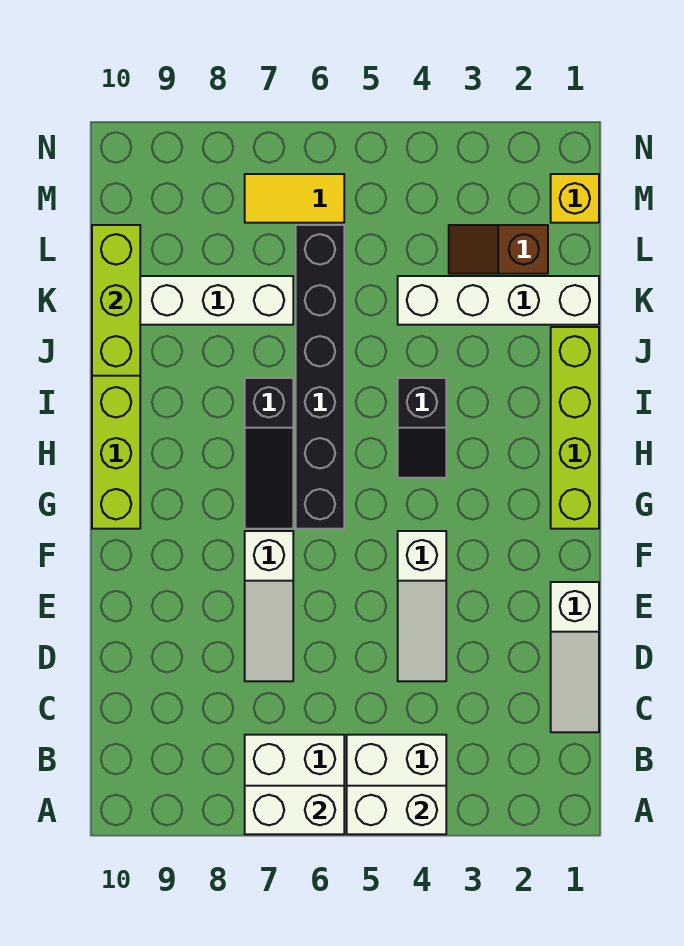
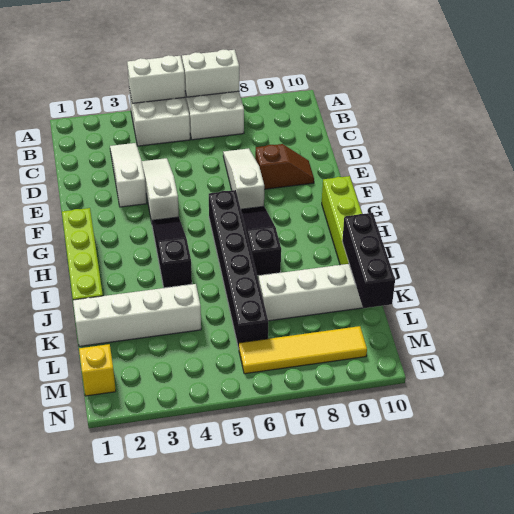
white slope C1:E1 level 1 top E -> white slope C3:E3 level 1 top E
black slope H4:I4 level 1 top I -> black slope G4:I4 level 1 top I
lime brick J10:L10 level 2 -> black brick J10:L10 level 2
brown slope L2:L3 level 1 top 2 -> brown slope E8:E9 level 1 top 8
yellow tile M6:M7 level 1 -> yellow tile M6:M9 level 1

